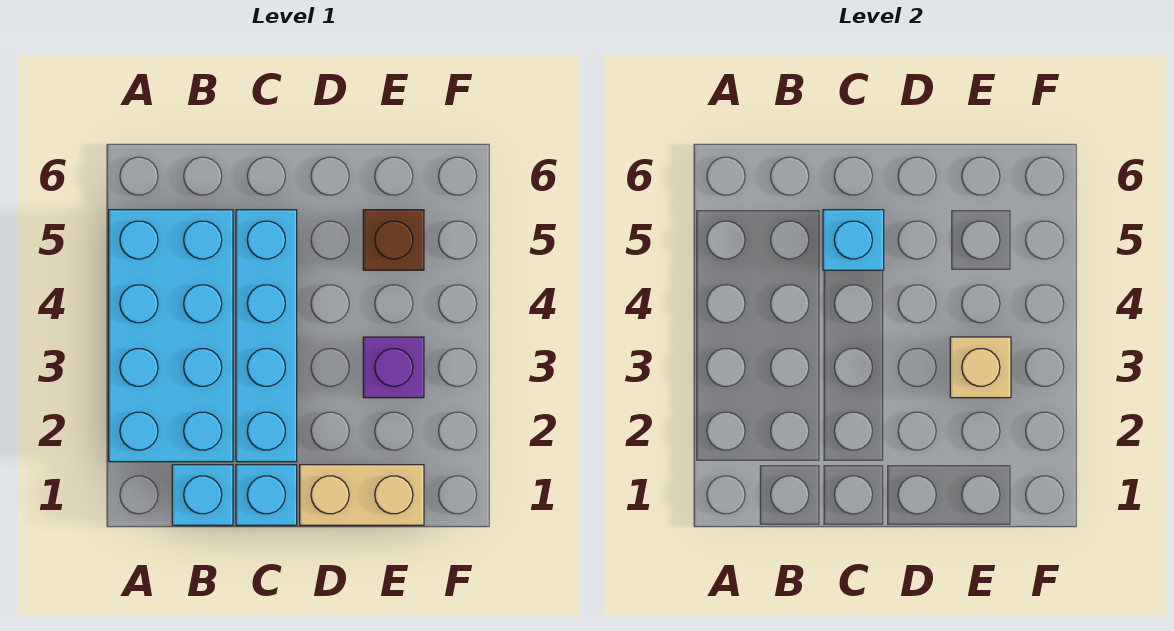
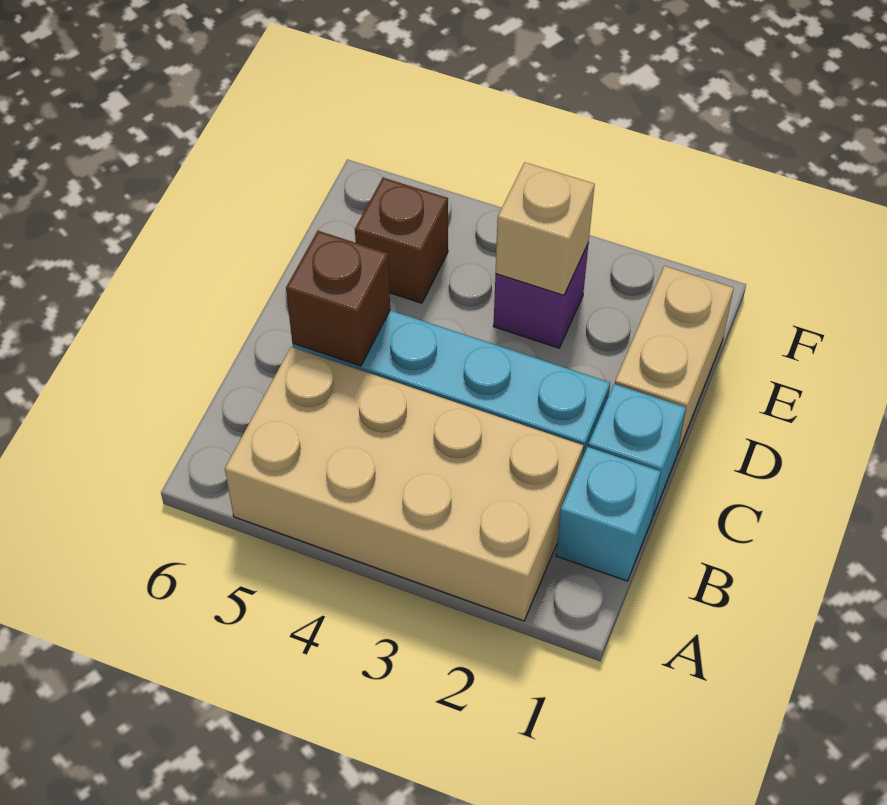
cyan brick A2:B5 level 1 -> tan brick A2:B5 level 1
cyan brick C5 level 2 -> brown brick C5 level 2

